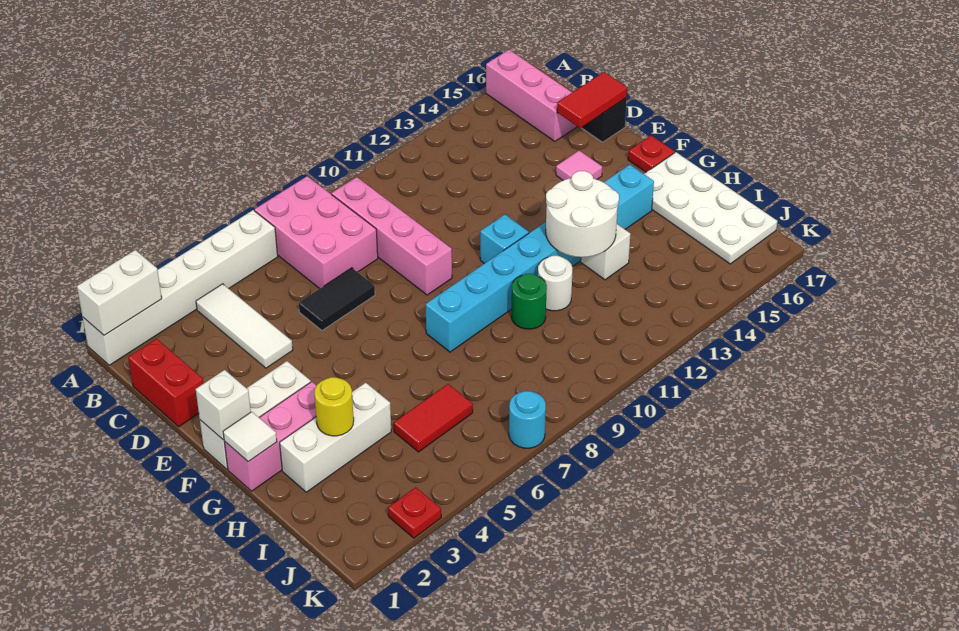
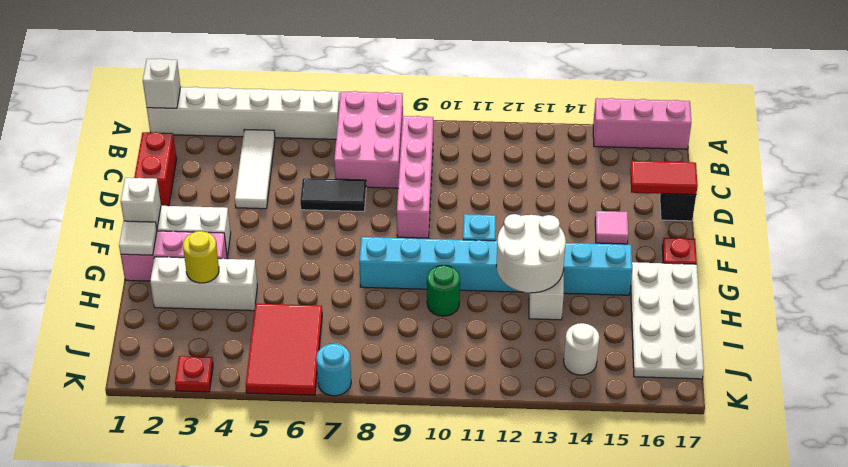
white brick A1:A2 level 2 -> white brick A1 level 2
pink brick A16:C16 level 1 -> pink brick A15:A17 level 1
white round brick H11 level 1 -> white round brick J14 level 1
red tile I5:I6 level 1 -> red tile I5:K6 level 1

